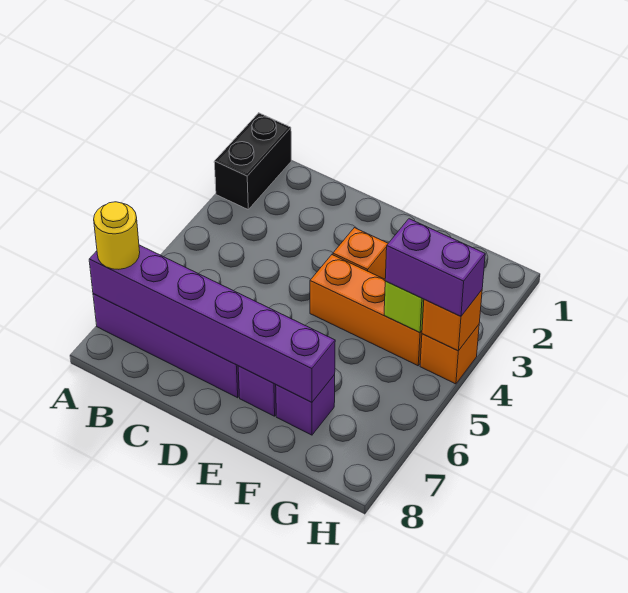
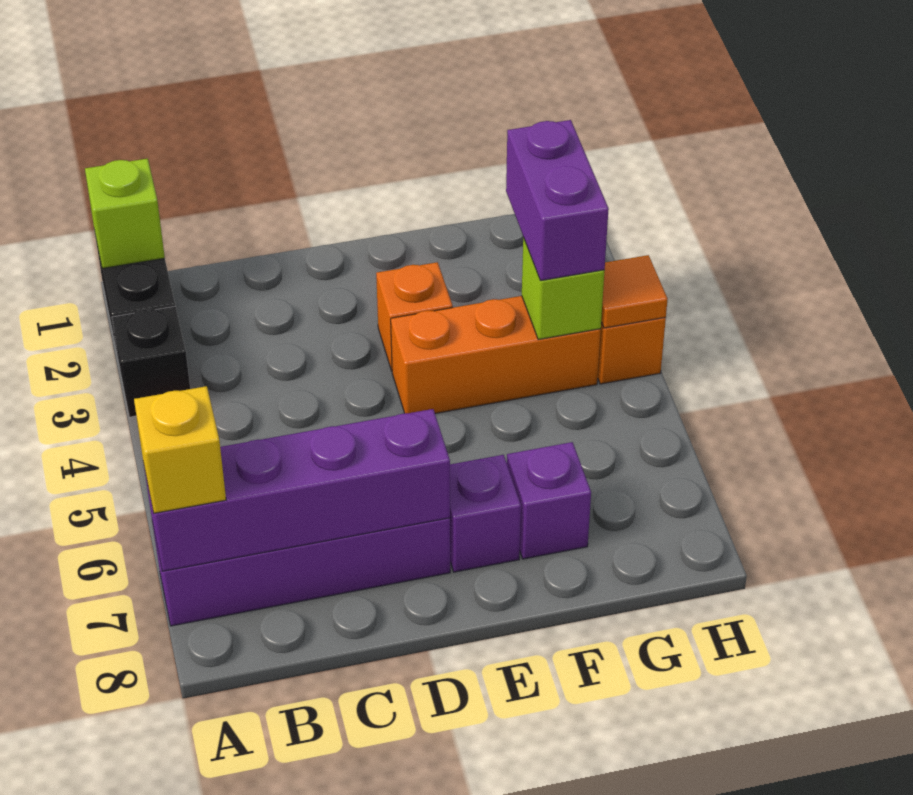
none -> lime brick A1 level 2
none -> black brick A3 level 1
purple brick A7:F7 level 2 -> purple brick A7:D7 level 2
yellow round brick A7 level 3 -> yellow brick A7 level 3
purple brick G4:H4 level 3 -> purple brick G3:G4 level 3
orange brick H4 level 2 -> orange tile H4 level 2

